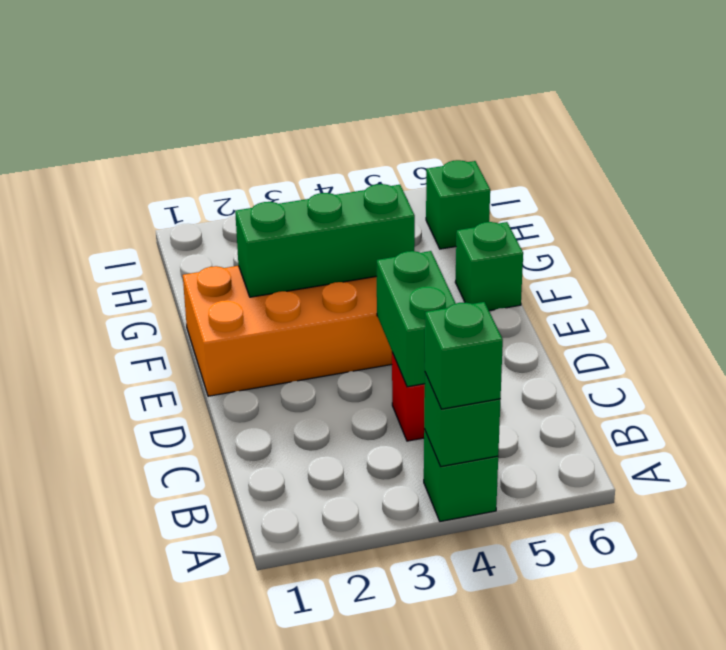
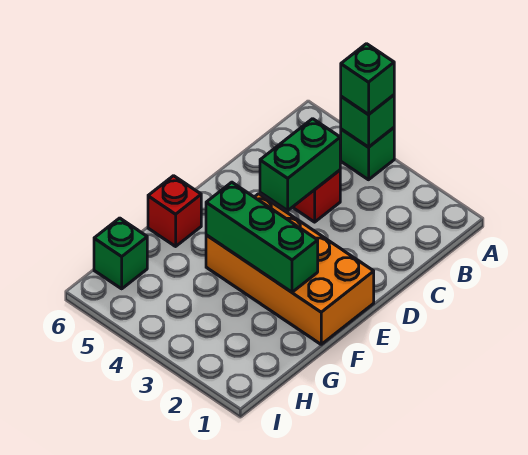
green brick F6 level 1 -> red brick F6 level 1

